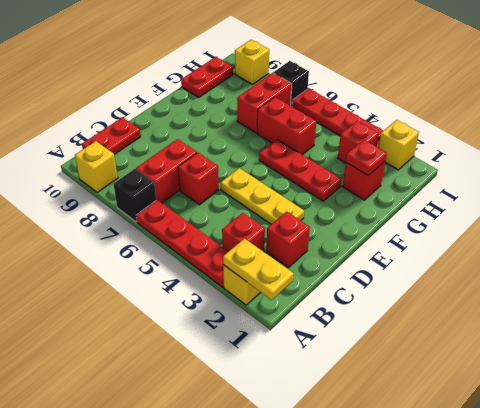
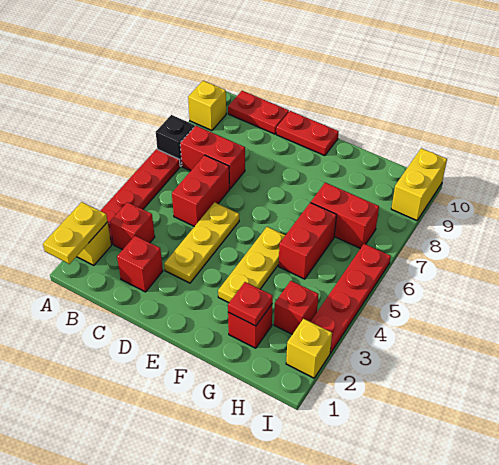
red brick C6 level 1 -> red brick C5:C6 level 1
red plate F3:F5 level 1 -> yellow plate F3:F5 level 1
red plate G10:H10 level 1 -> red plate D10:E10 level 1
black brick I7 level 1 -> none
yellow brick I9 level 1 -> yellow brick I9:I10 level 1

